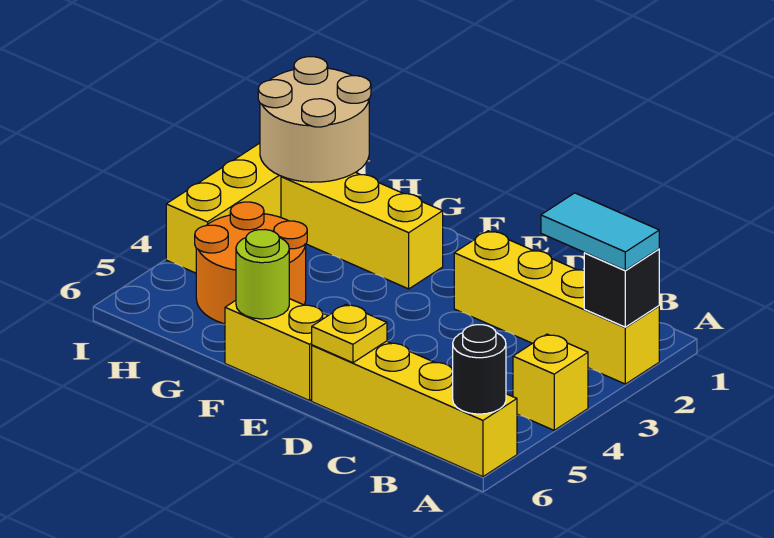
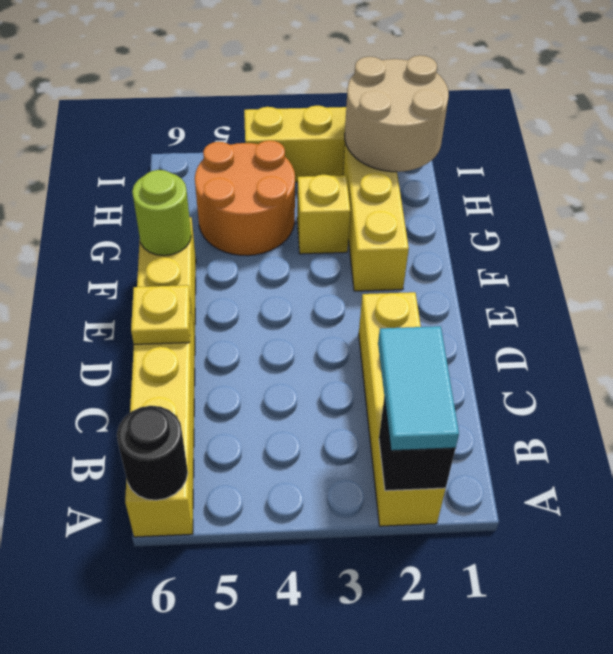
yellow brick A4 level 1 -> yellow brick G3 level 1

